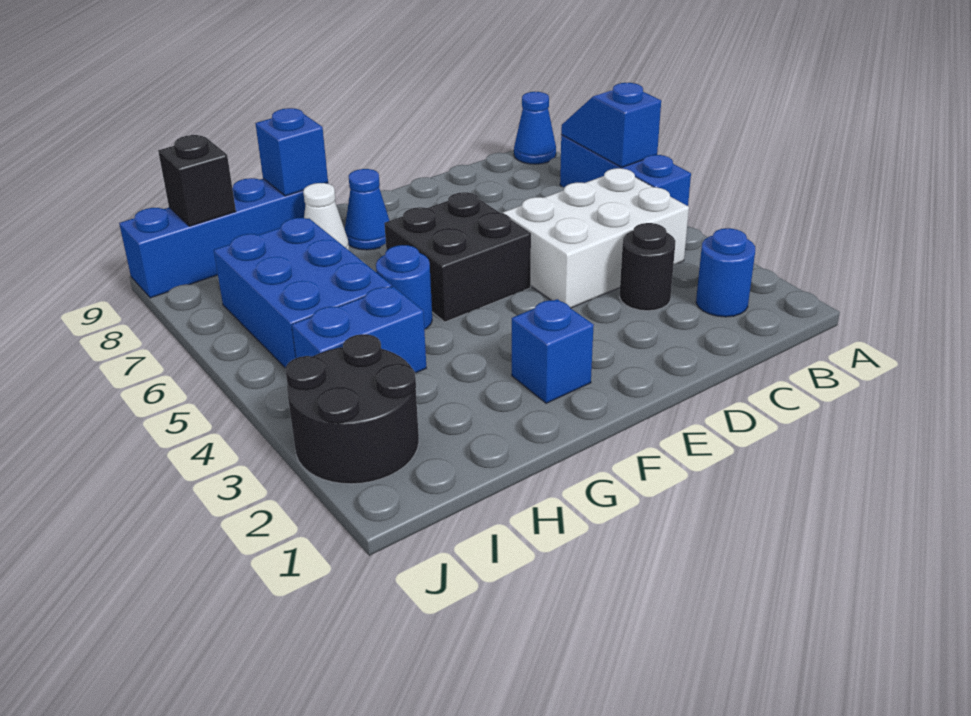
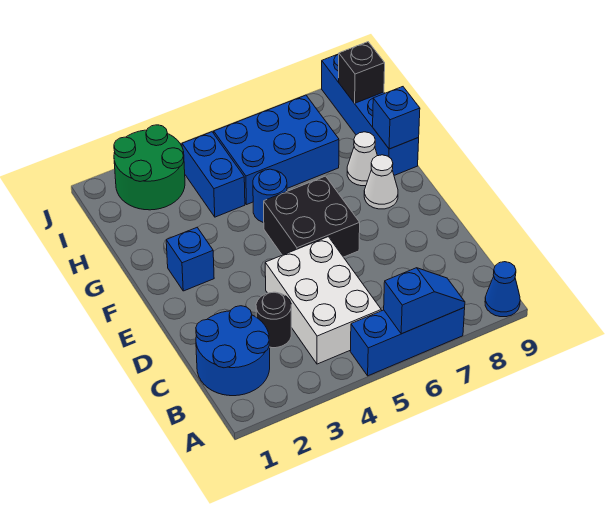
blue round brick B2 level 1 -> blue round brick B1:C2 level 1
blue cone F8 level 1 -> white cone F8 level 1
black round brick I2:J3 level 1 -> green round brick I2:J3 level 1

